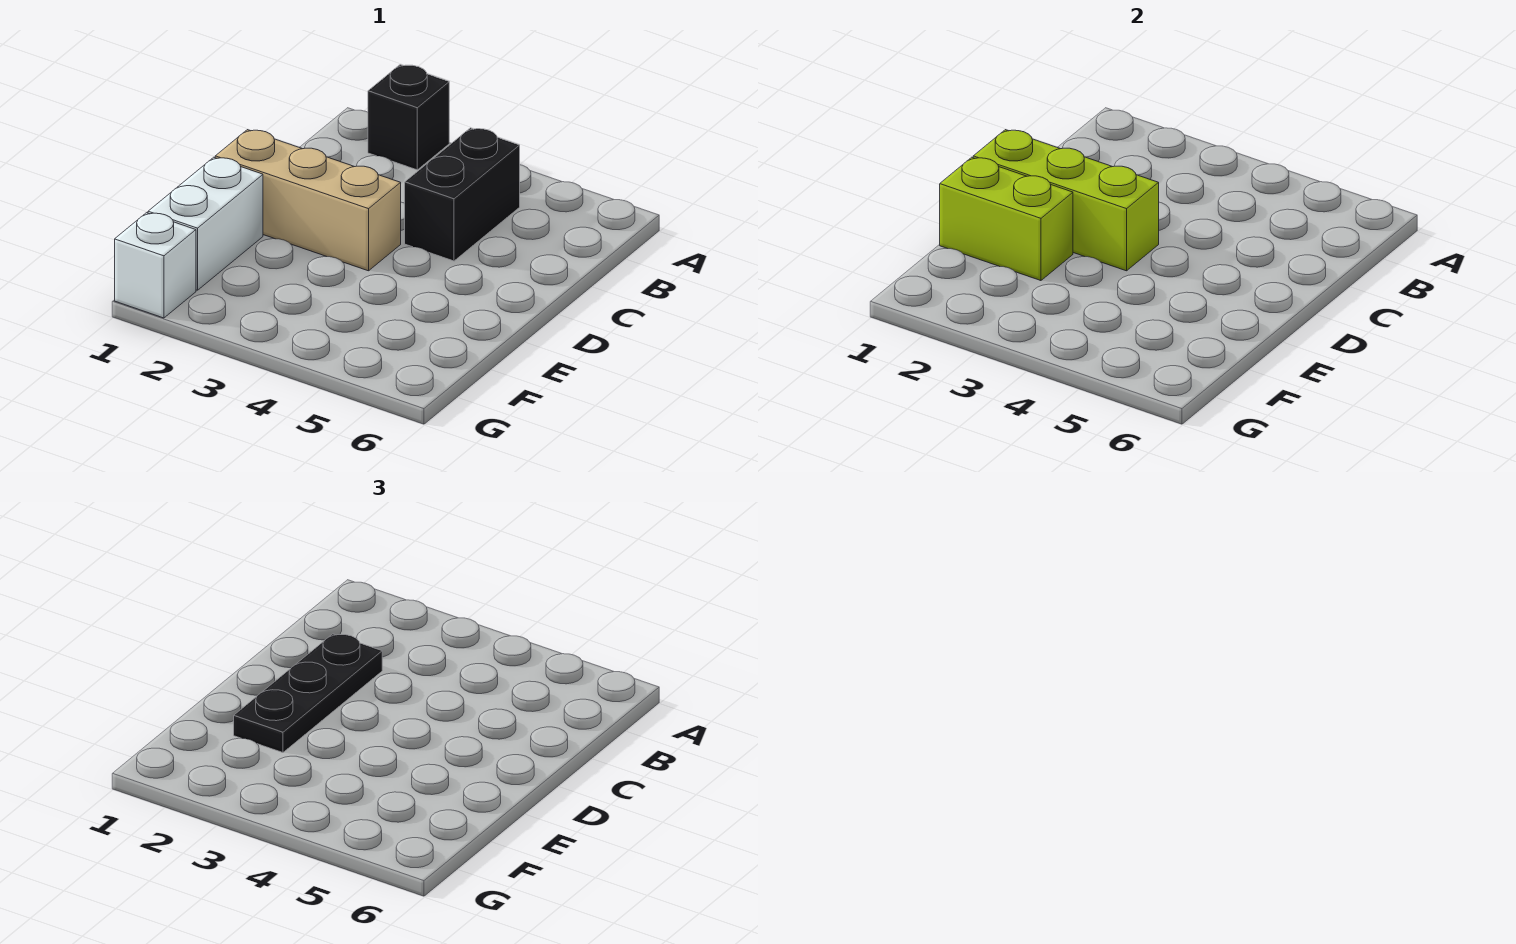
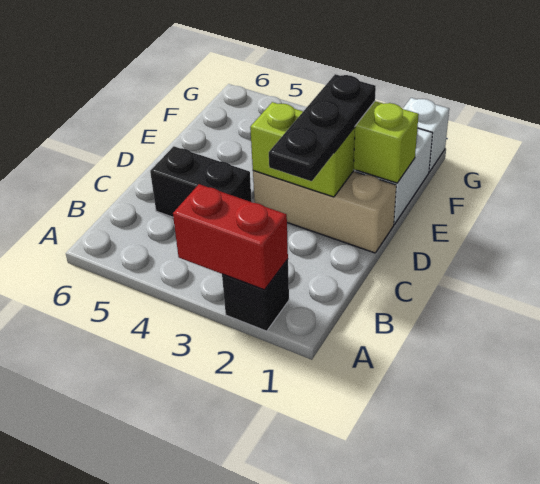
none -> red brick A2:A3 level 2
black brick B4:C4 level 1 -> black brick C4:C5 level 1
lime brick D1:D3 level 2 -> lime brick D2:D3 level 2

